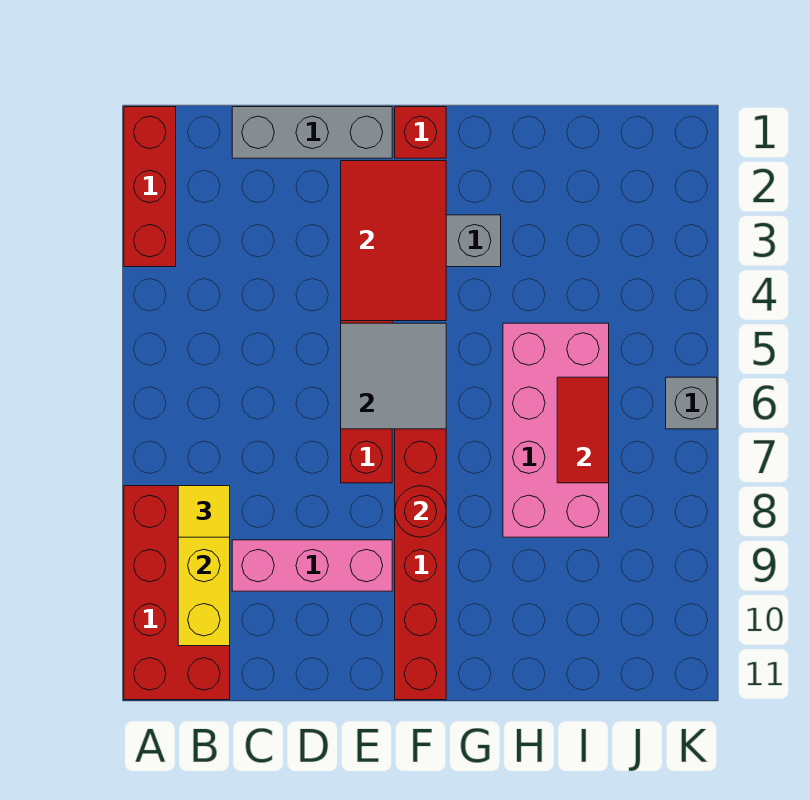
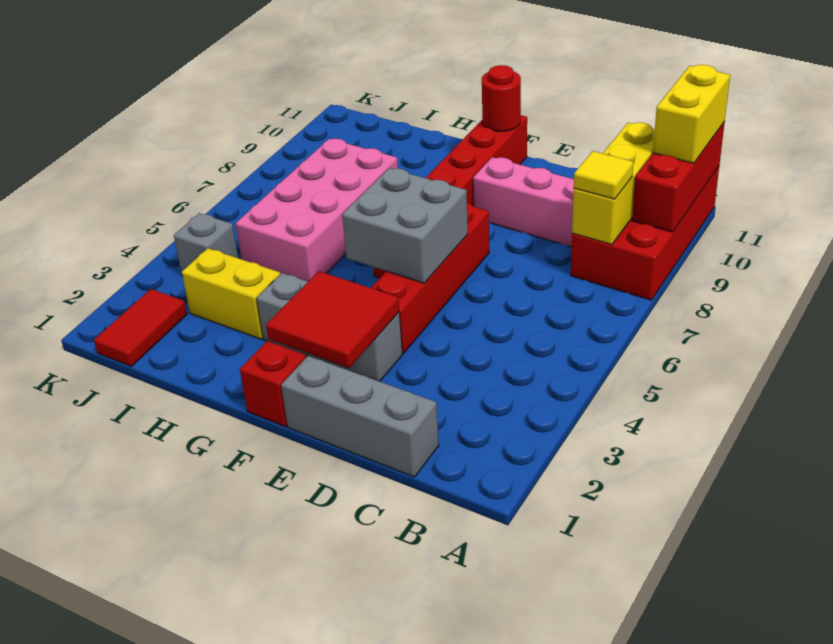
red brick A1:A3 level 1 -> red brick A9:A11 level 2
none -> yellow brick A10:A11 level 3
red tile E2:F4 level 2 -> red tile E2:F3 level 2
grey tile E5:F6 level 2 -> grey brick E5:F6 level 2
red round brick F8 level 2 -> red round brick F11 level 2
none -> yellow brick H3:I3 level 1
red tile I6:I7 level 2 -> red tile J1:J2 level 1
grey brick K6 level 1 -> grey brick J4 level 1

